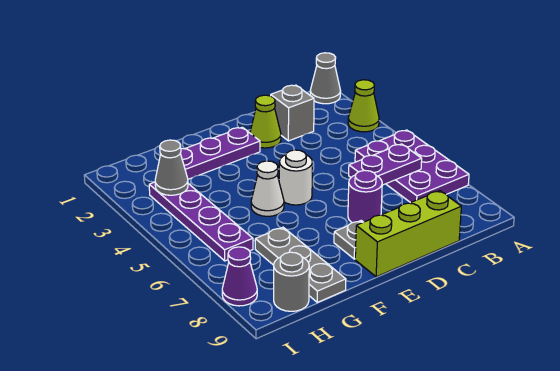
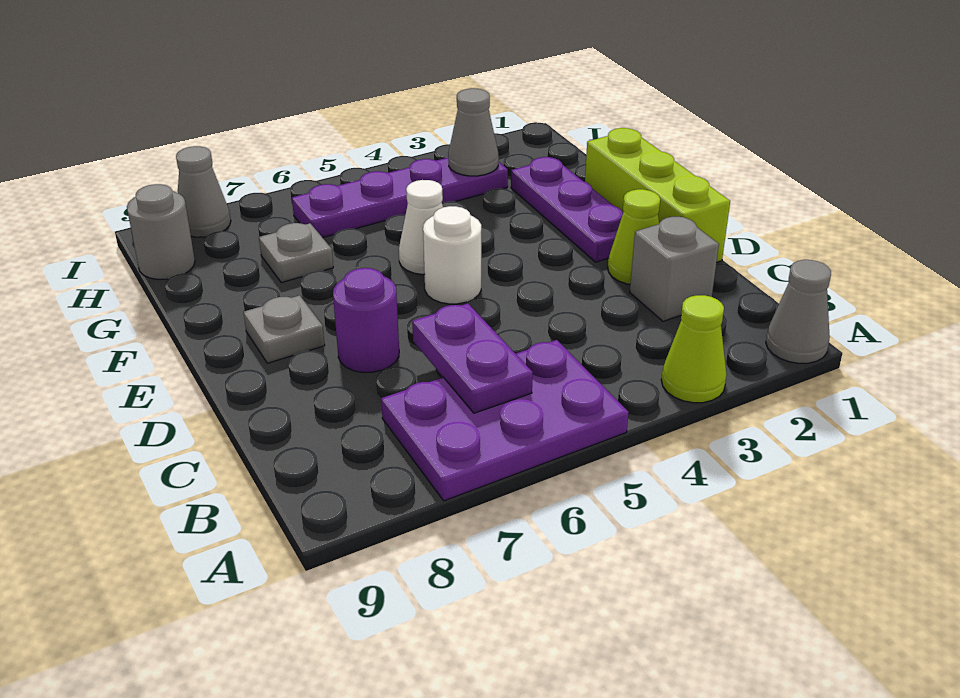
lime brick C9:E9 level 1 -> lime brick D1:F1 level 1
grey plate G7:G9 level 1 -> grey plate G7 level 1
purple cone I8 level 1 -> grey cone I8 level 1

